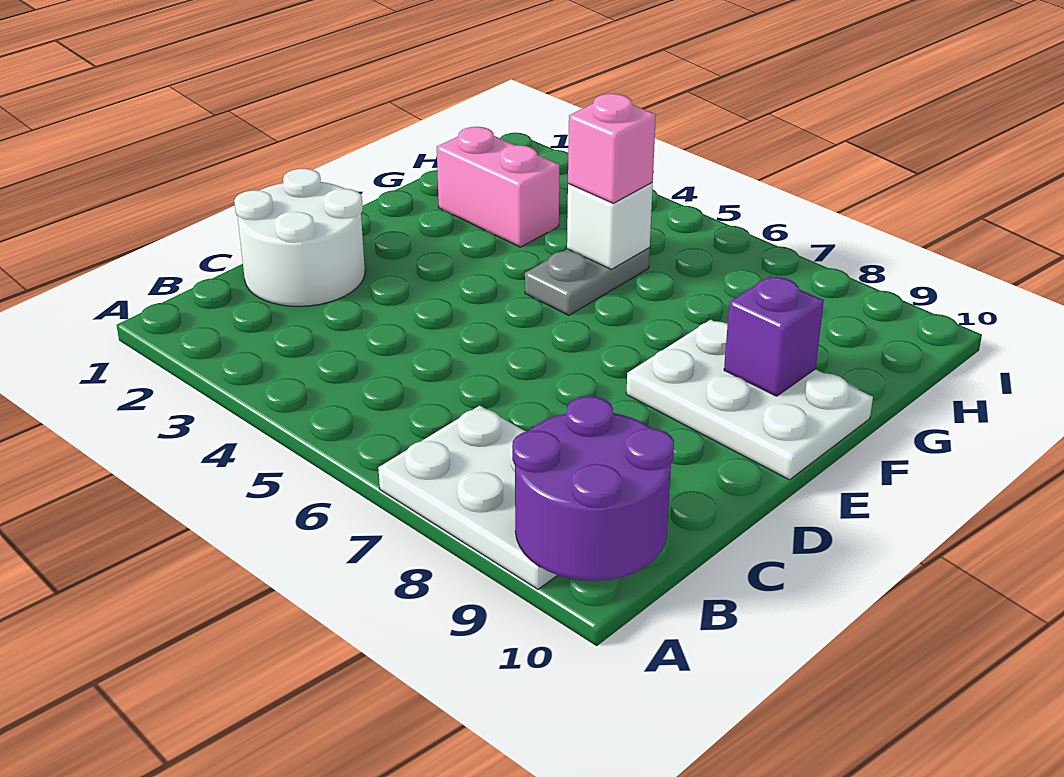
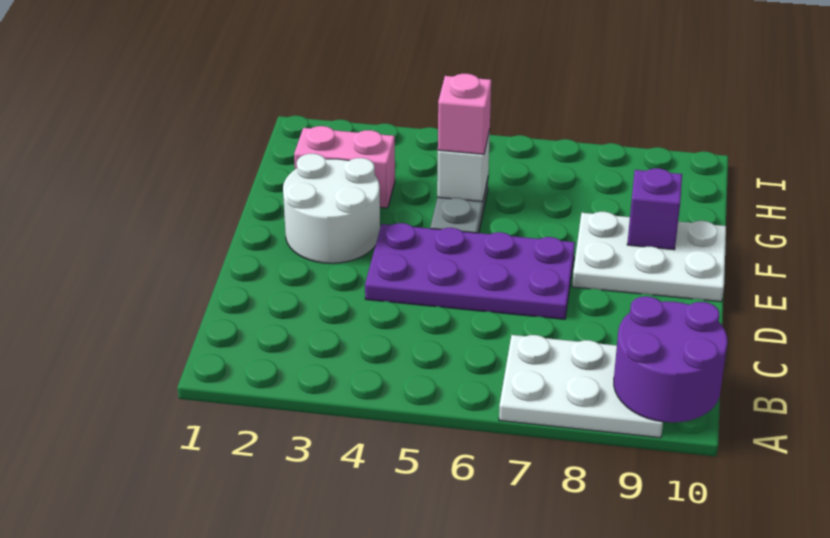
white round brick C1:D2 level 1 -> white round brick E2:F3 level 1
none -> purple plate D4:E7 level 1

